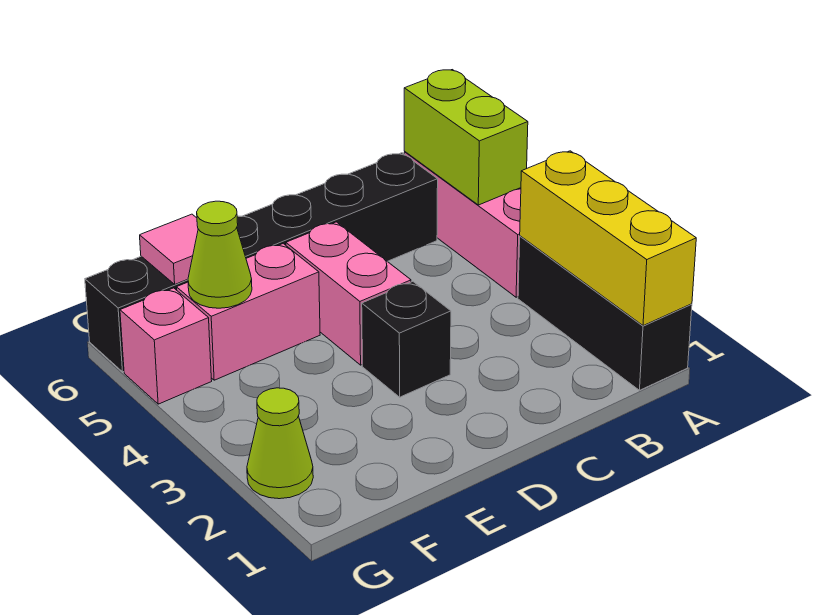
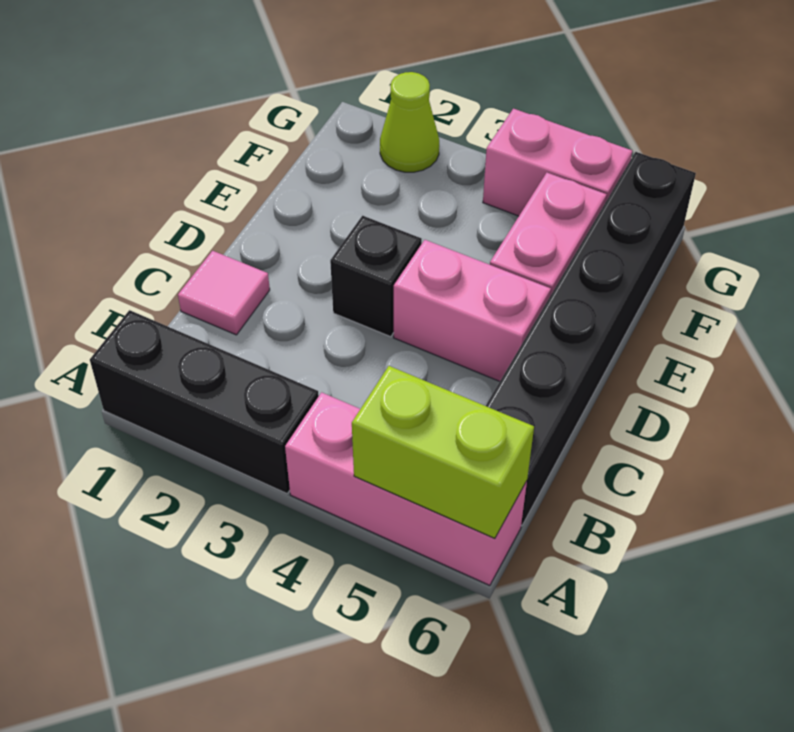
yellow brick A1:A3 level 2 -> none
lime cone F5 level 2 -> none
pink tile F6 level 2 -> pink tile C1 level 1
pink brick G5 level 1 -> pink brick G4:G5 level 1

